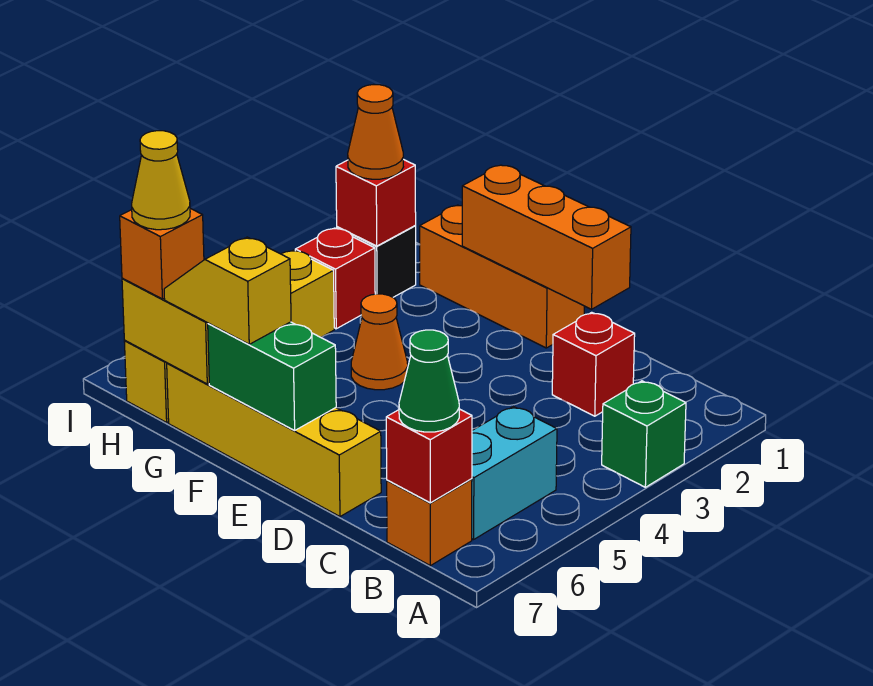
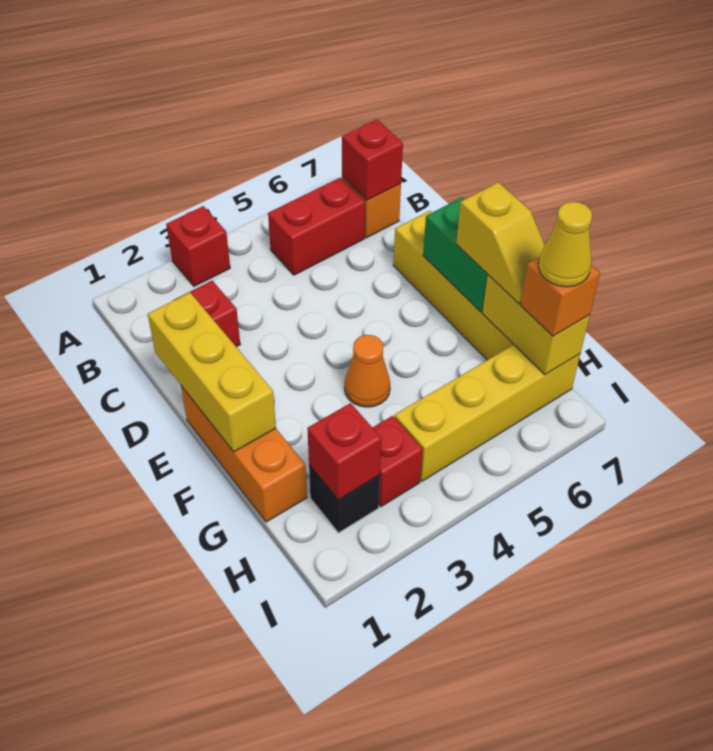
green brick A3 level 1 -> red brick A3 level 1
cyan brick B5:B6 level 1 -> red brick B5:B6 level 1
green cone B7 level 3 -> none
orange brick D1:F1 level 2 -> yellow brick D1:F1 level 2
orange cone H2 level 3 -> none

